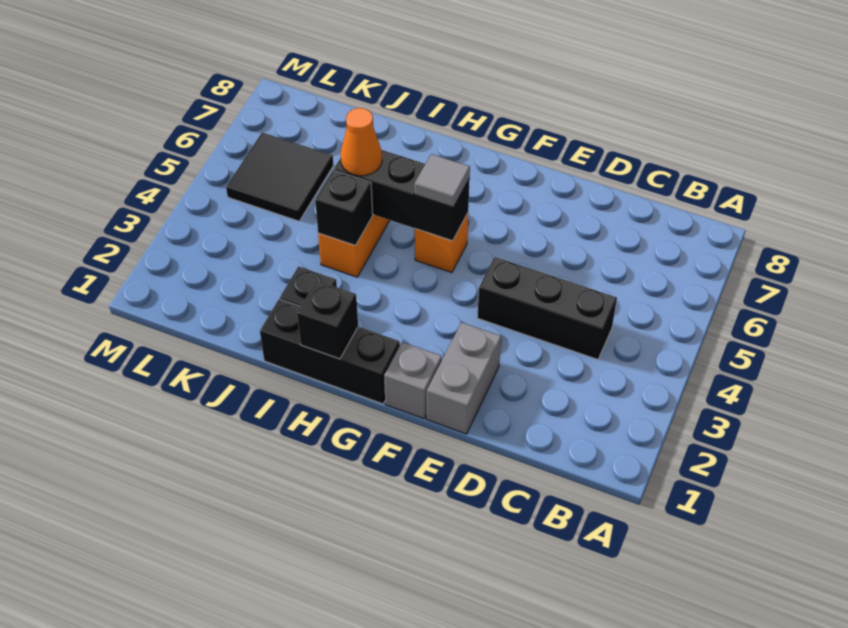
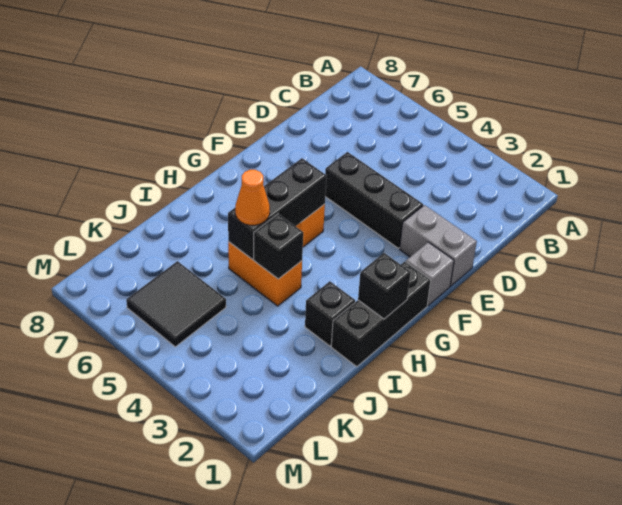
black brick C4:E4 level 1 -> black brick E3:E5 level 1
grey tile G5 level 3 -> none

